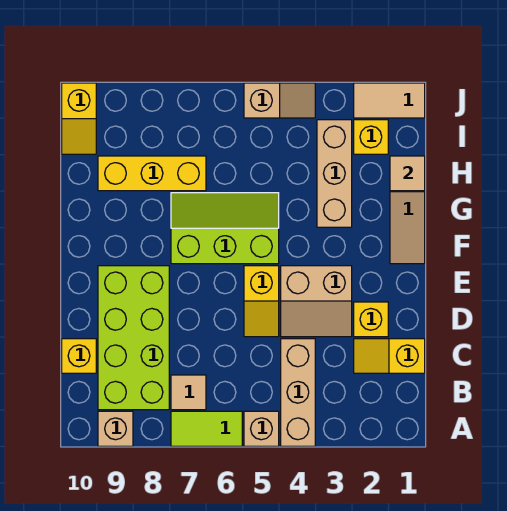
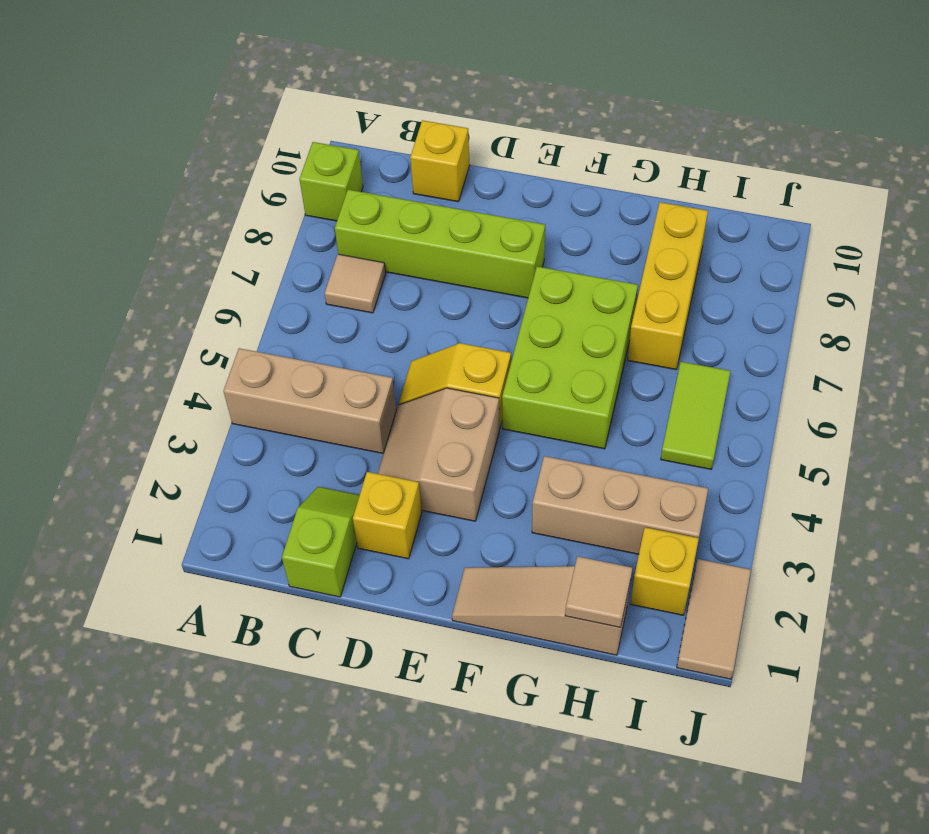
tan brick A5 level 1 -> none
lime tile A6:A7 level 1 -> lime tile I5:I6 level 1
tan brick A9 level 1 -> lime brick A9 level 1
lime brick B8:E9 level 1 -> lime brick B8:E8 level 1
yellow slope C1:C2 level 1 top 1 -> lime slope C1:C2 level 1 top 1
lime slope F5:G7 level 1 top F -> lime brick F5:G7 level 1
yellow slope I10:J10 level 1 top J -> none
tan slope J4:J5 level 1 top 5 -> none

